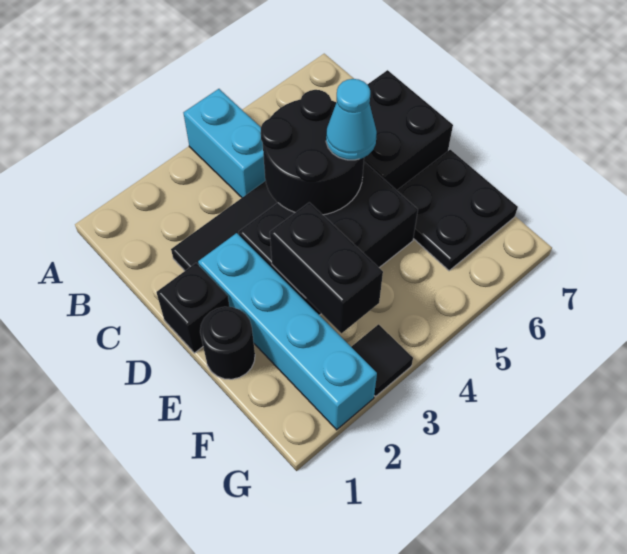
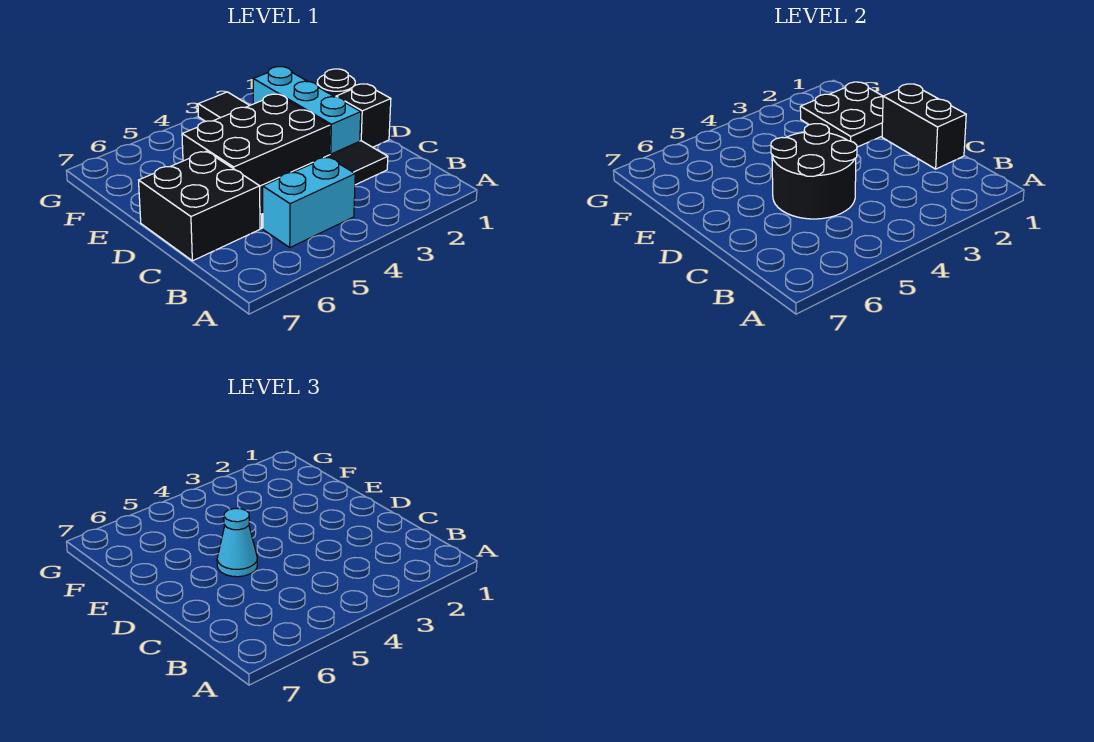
cyan brick A4:B4 level 1 -> cyan brick B4:B5 level 1
cyan brick D2:G2 level 1 -> cyan brick D2:F2 level 1
black brick E3:F3 level 2 -> black brick C1:D1 level 2
black plate E6:F7 level 1 -> black plate E1:F2 level 2

